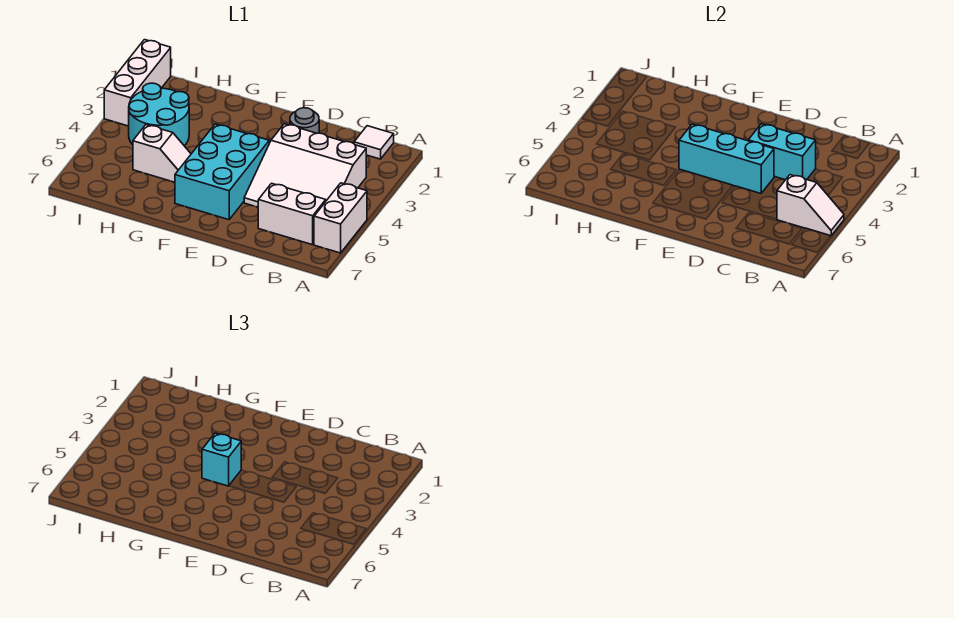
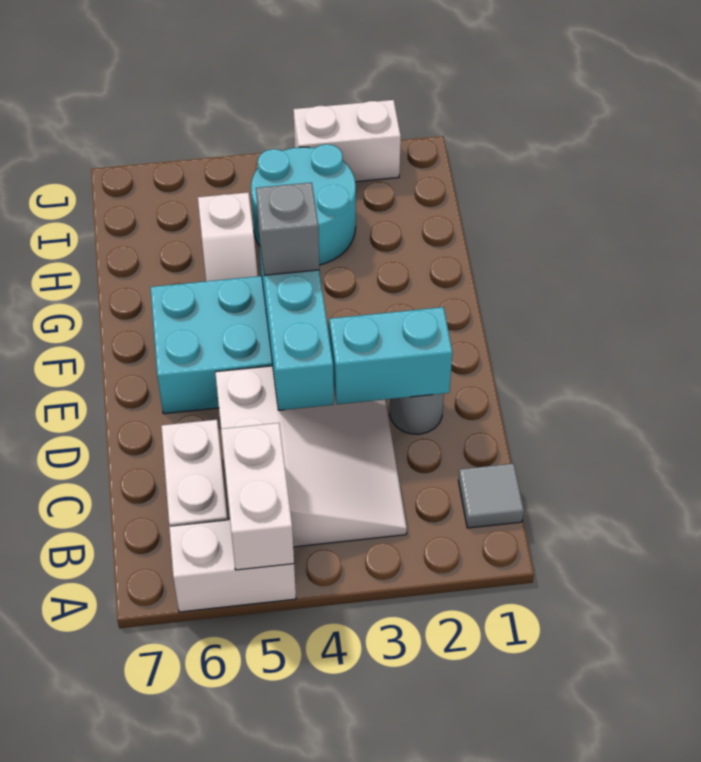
white slope A5:B5 level 2 top B -> white brick A5:B5 level 2
white tile B1 level 1 -> grey tile B1 level 1
white slope B3:D5 level 1 top 3 -> white slope B3:D5 level 1 top 5
cyan brick C3:D3 level 2 -> cyan brick D2:D3 level 2
cyan brick F4 level 3 -> grey brick F4 level 3
white brick J1:J3 level 1 -> white brick J2:J3 level 1

